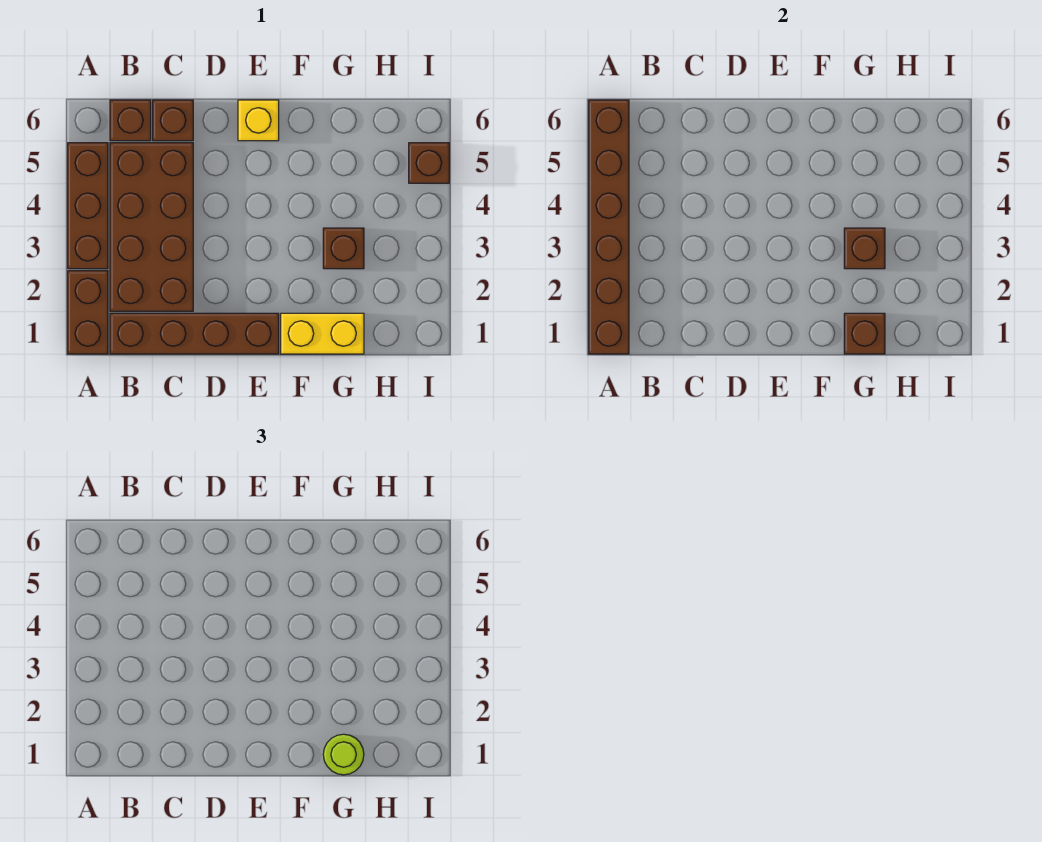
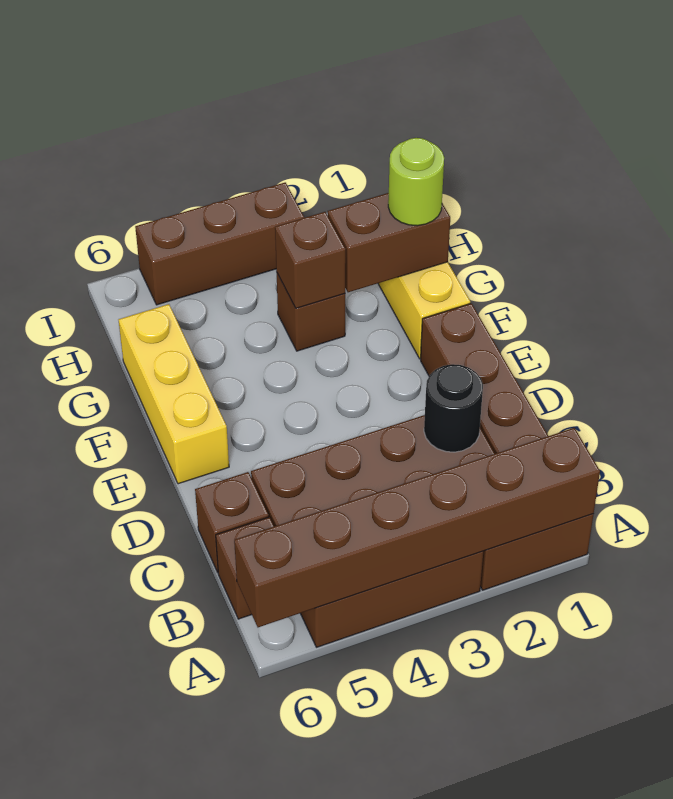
none -> black round brick C2 level 2
yellow brick E6 level 1 -> yellow brick E6:G6 level 1
brown brick G1 level 2 -> brown brick G1:G2 level 2
brown brick I5 level 1 -> brown brick I3:I5 level 1

